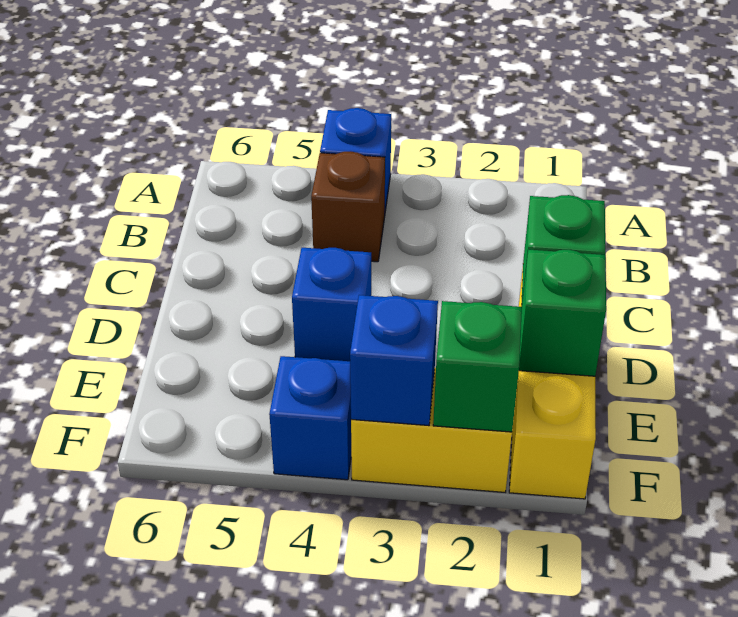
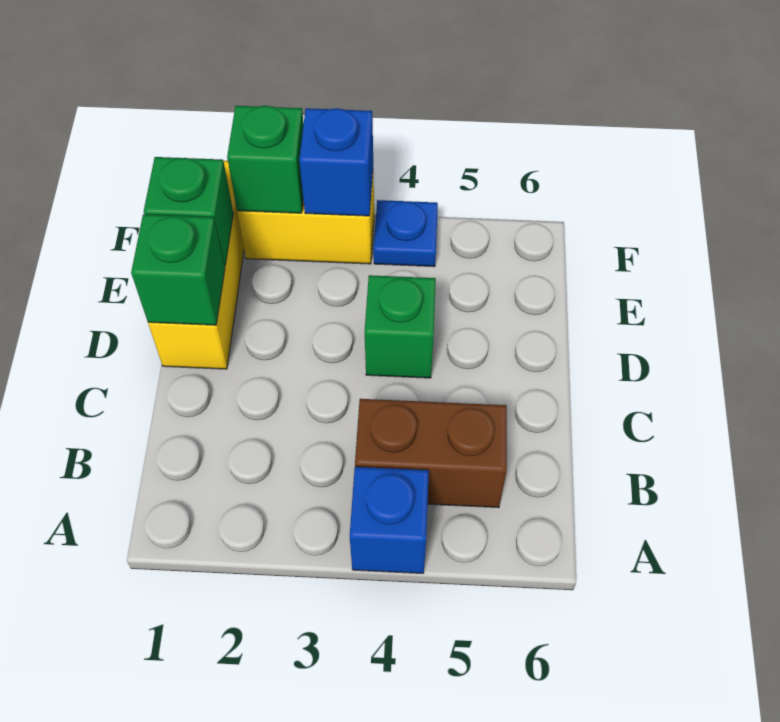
brown brick B4 level 1 -> brown brick B4:B5 level 1
blue brick D4 level 1 -> green brick D4 level 1
blue brick F4 level 1 -> blue plate F4 level 1

